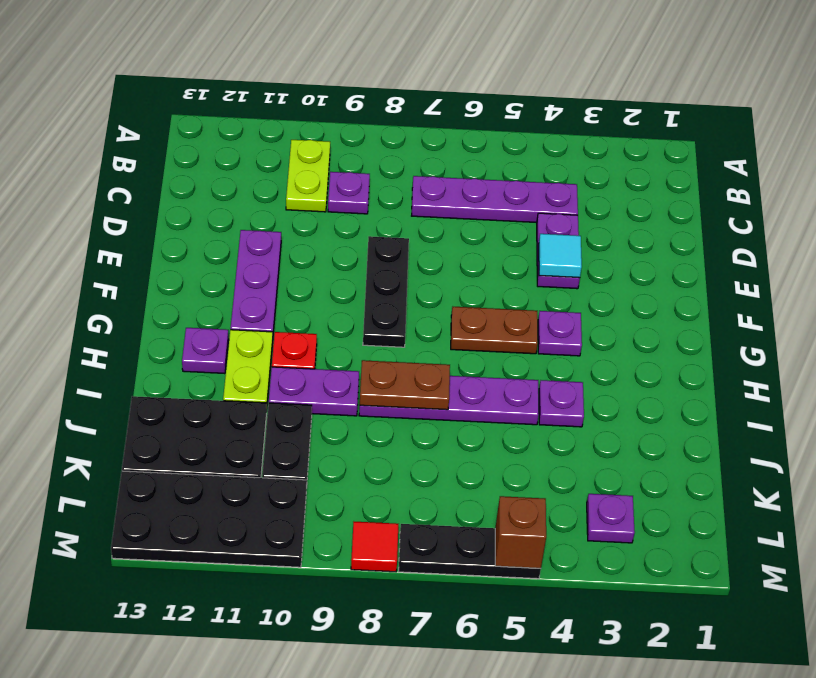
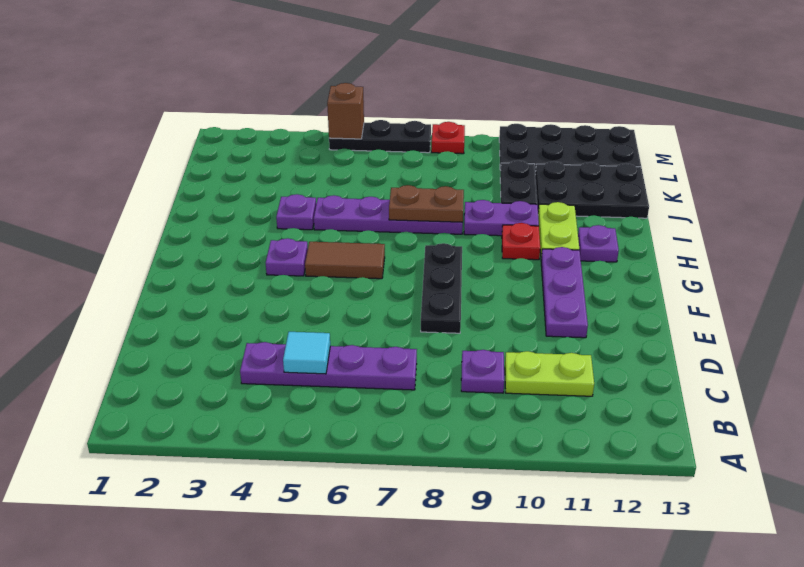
lime plate B10:C10 level 1 -> lime plate C10:C11 level 1
purple plate D4:E4 level 1 -> none
cyan tile E4 level 2 -> cyan tile C5 level 2
brown plate G5:G6 level 1 -> brown tile G5:G6 level 1
purple plate L3 level 1 -> none
red tile M8 level 1 -> red plate M8 level 1

